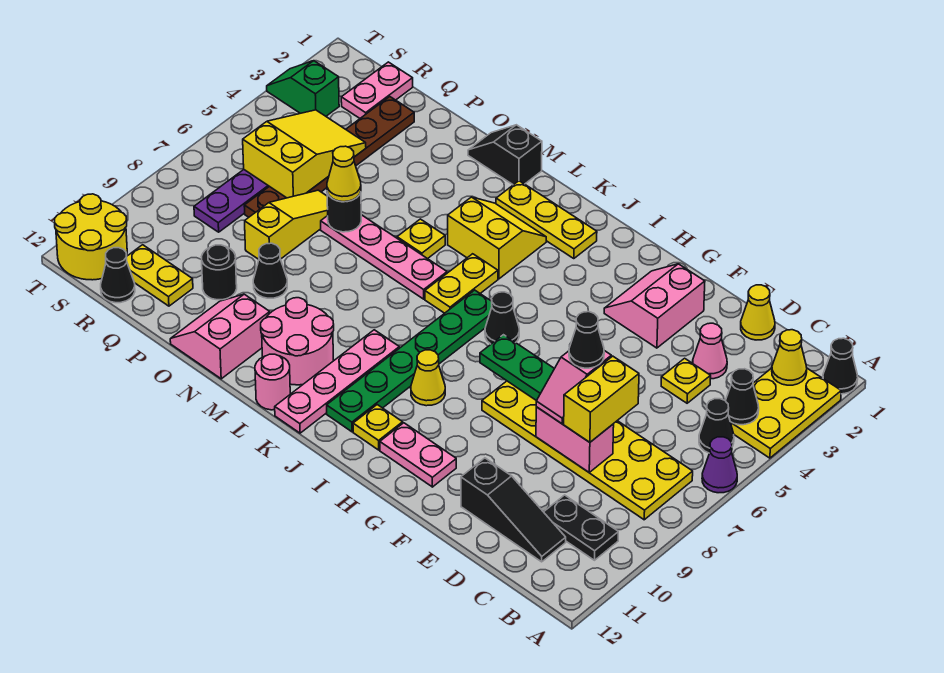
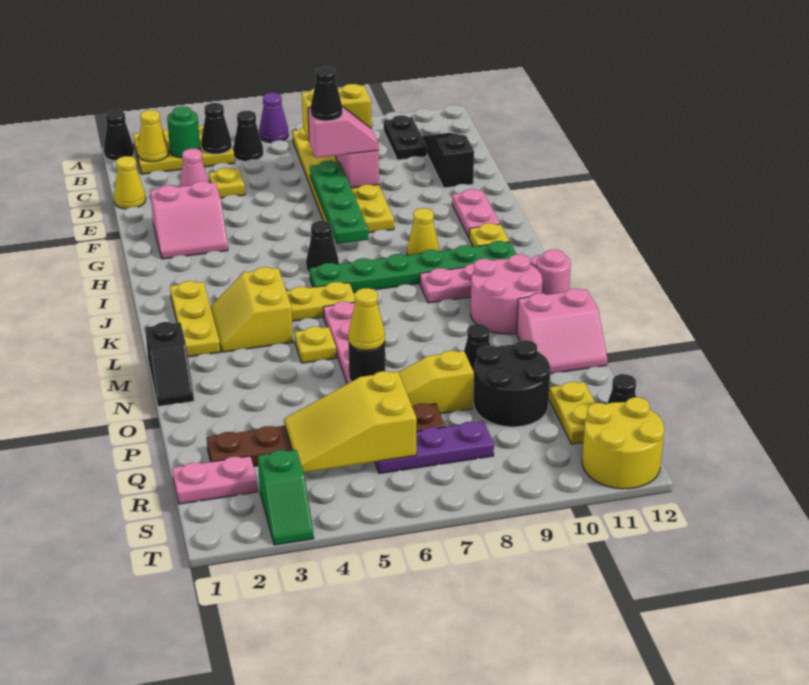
none -> green round brick B3 level 2
black round brick P10 level 1 -> black round brick P9:Q10 level 1

